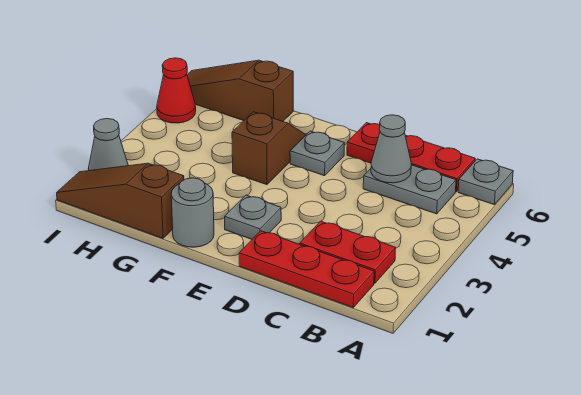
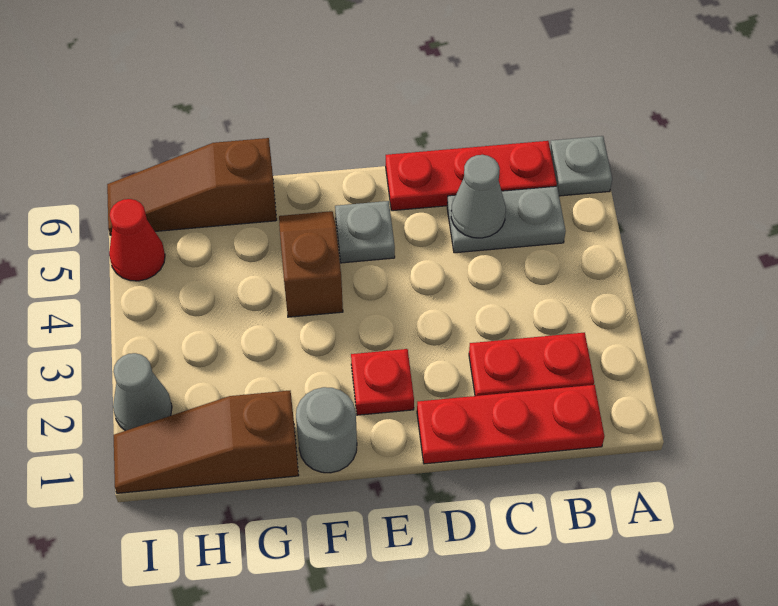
grey plate E2 level 1 -> red plate E2 level 1

